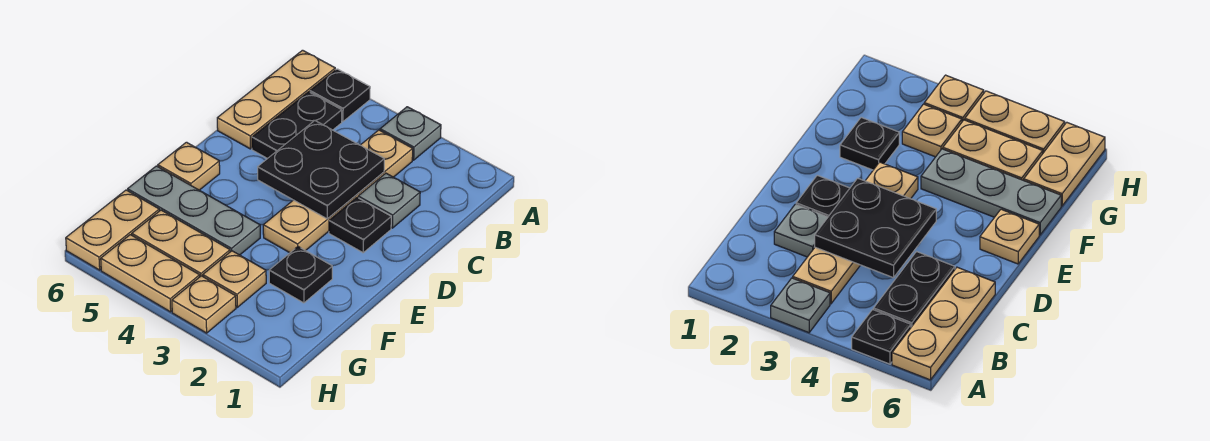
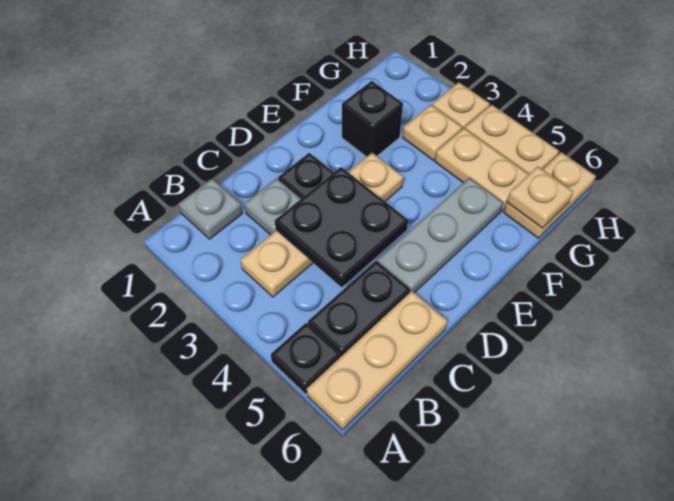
grey plate A3 level 1 -> grey plate B1 level 1
tan plate E6 level 1 -> tan plate G6 level 2
black plate F2 level 1 -> black brick F2 level 1
grey plate F4:F6 level 1 -> grey plate D5:F5 level 1

